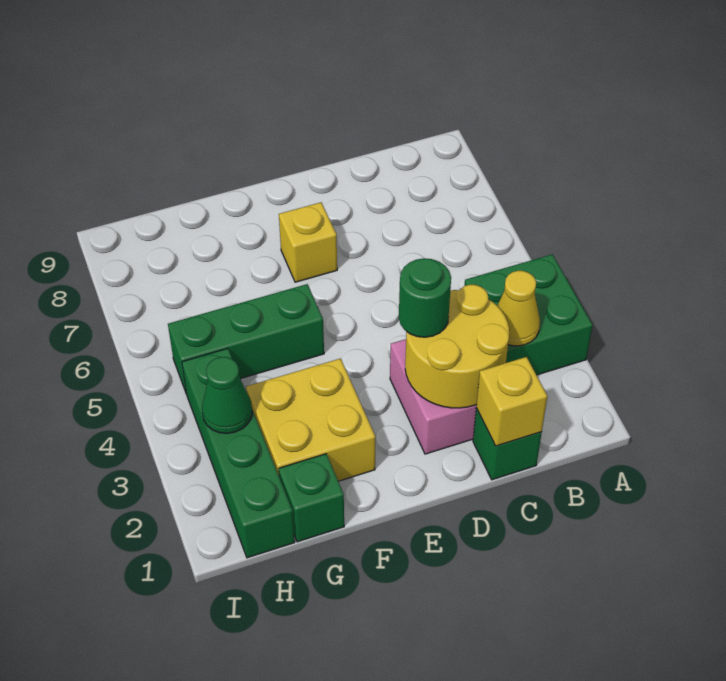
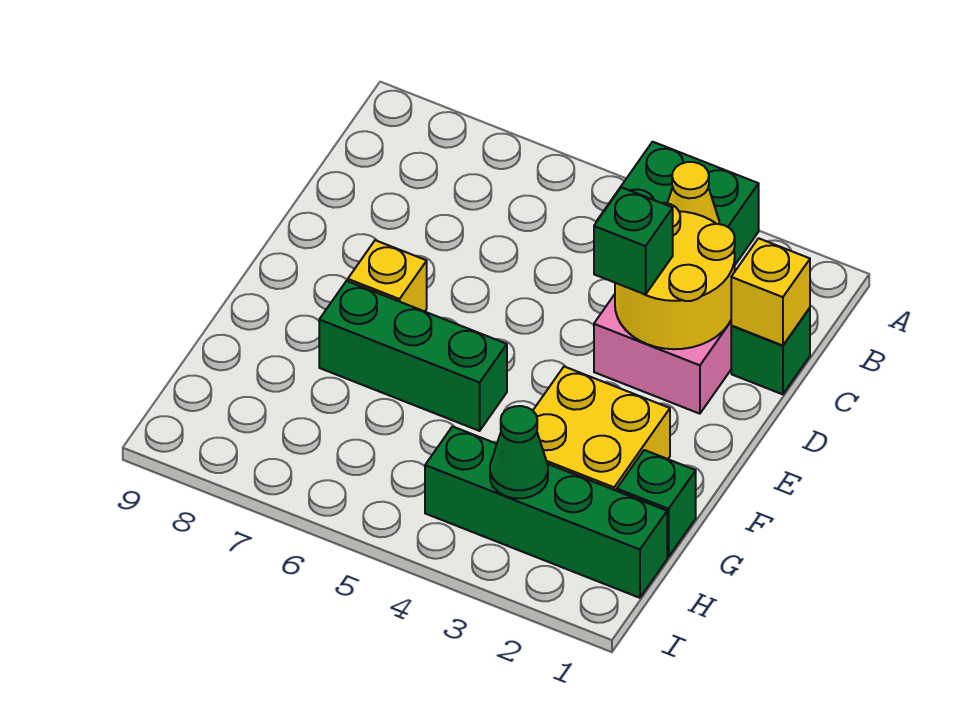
green round brick D3 level 3 -> green brick D3 level 3
green brick F5:H5 level 1 -> green brick F5:F7 level 1

